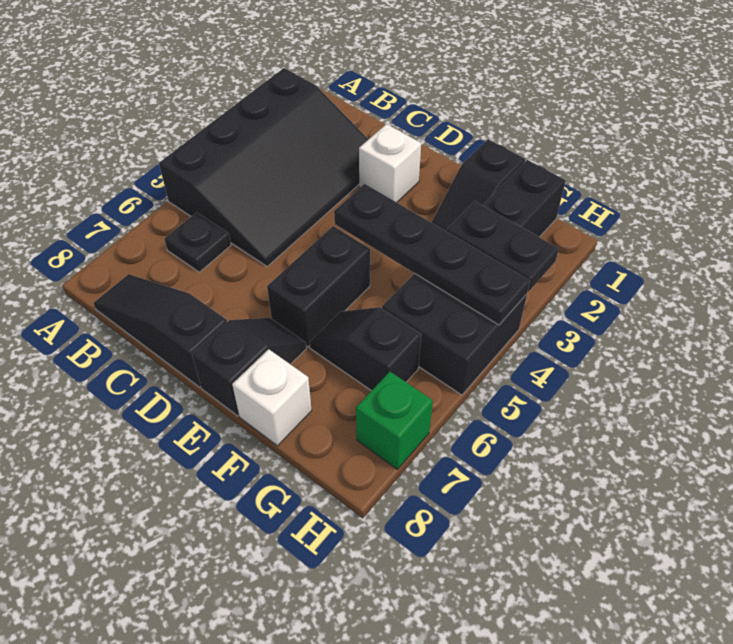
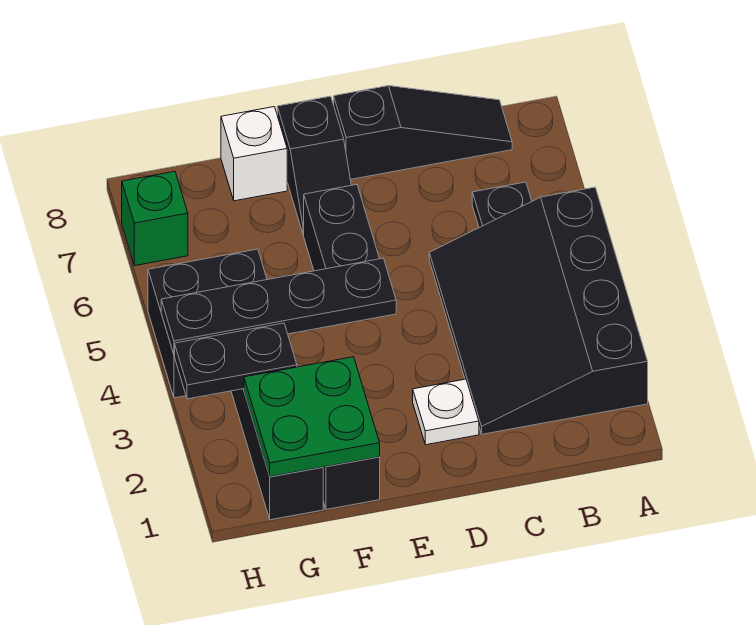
white brick D2 level 1 -> white plate D2 level 1
none -> green plate F1:G2 level 2
black slope F6:G6 level 1 top G -> none

